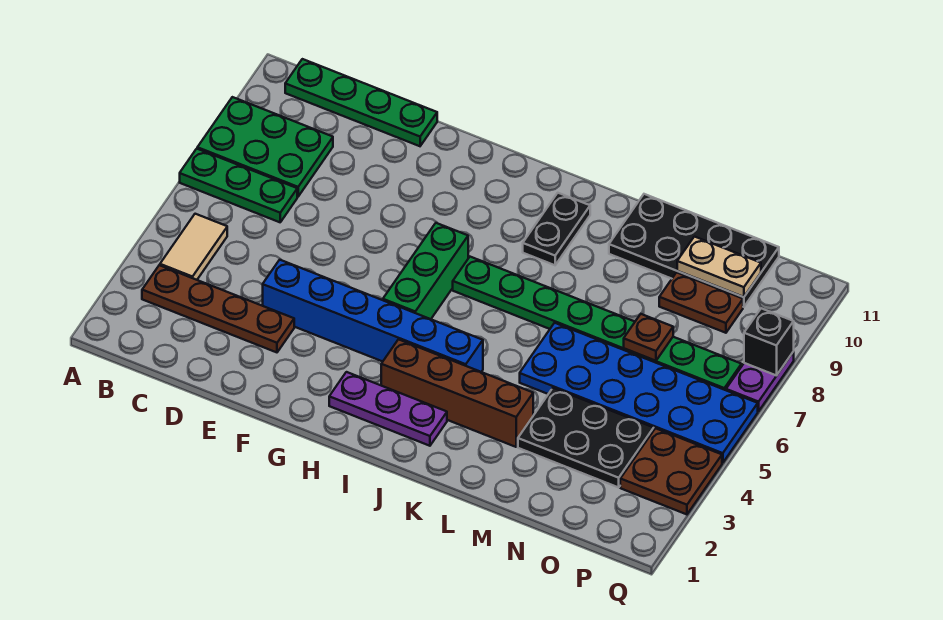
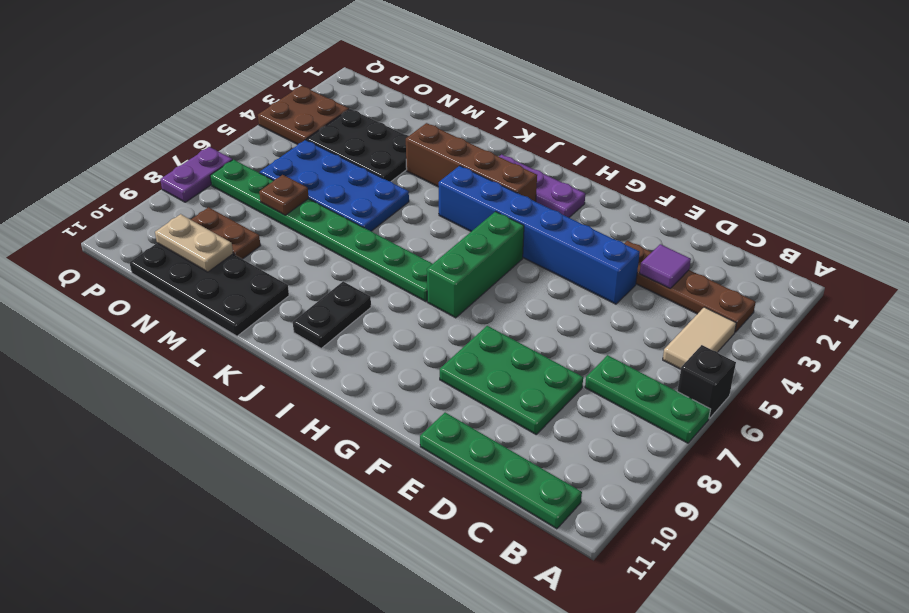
green plate A8:C9 level 1 -> green plate D8:F9 level 1
none -> purple tile D3 level 2
blue plate L5:Q6 level 1 -> blue plate L5:O6 level 1
black brick Q8 level 2 -> black brick A6 level 1

